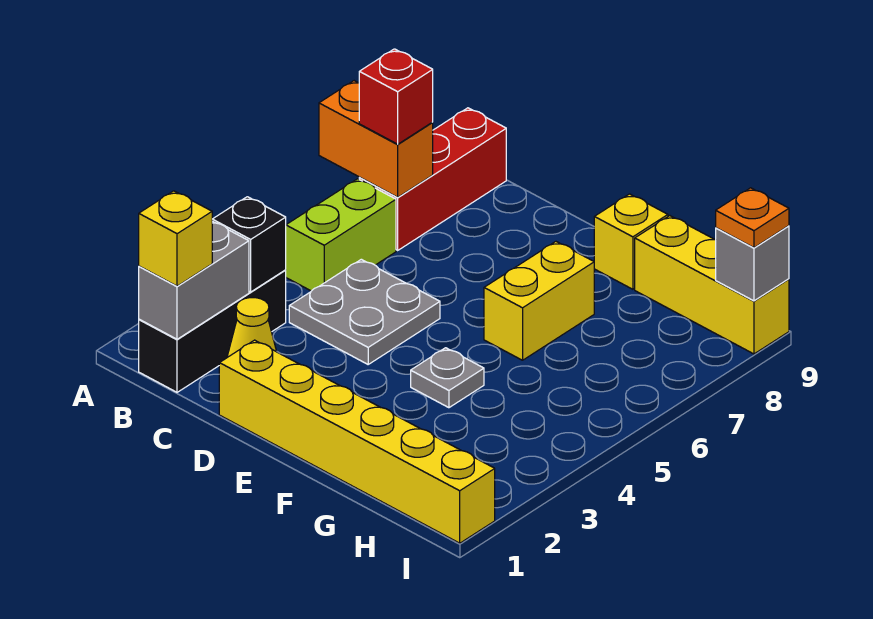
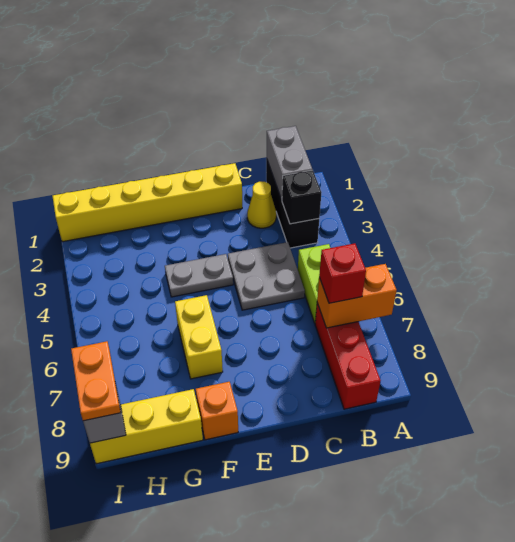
yellow brick B1 level 3 -> none
grey plate F4 level 1 -> grey plate E4:F4 level 1
yellow brick F9 level 1 -> orange brick F9 level 1
orange plate I9 level 3 -> orange plate I8:I9 level 3

